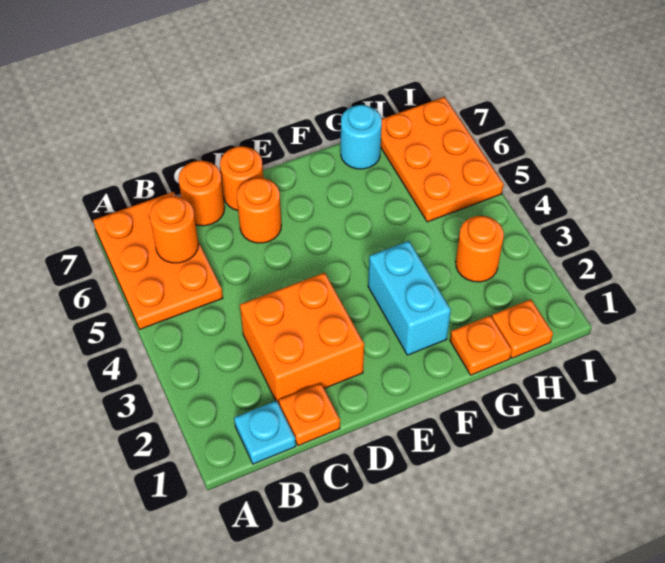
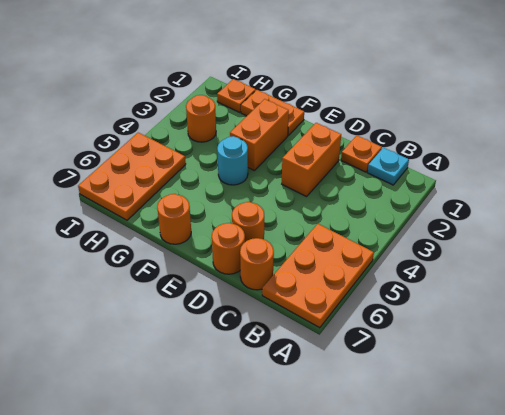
orange round brick B6 level 2 -> orange round brick F7 level 1
orange brick C2:D3 level 1 -> orange brick D2:D3 level 1
cyan brick F2:F3 level 1 -> orange brick F2:F3 level 1
orange plate G1 level 1 -> orange plate F1:G1 level 1
cyan round brick G7 level 1 -> cyan round brick F4 level 1

